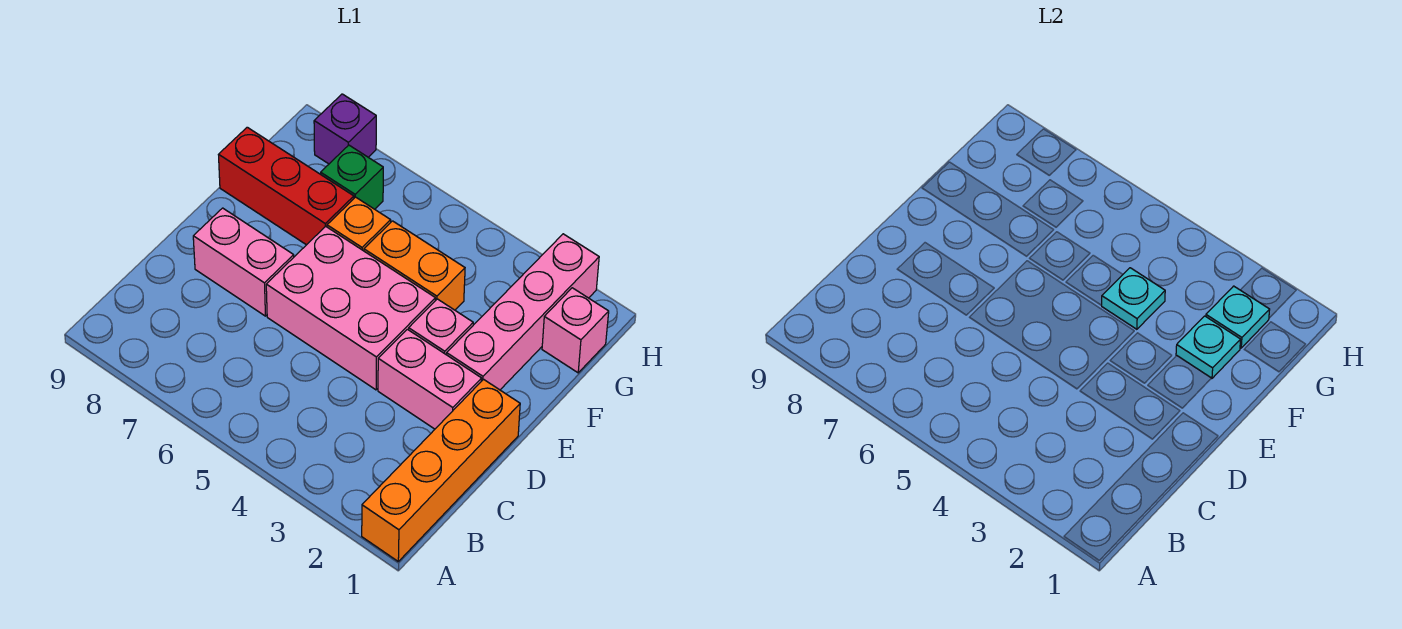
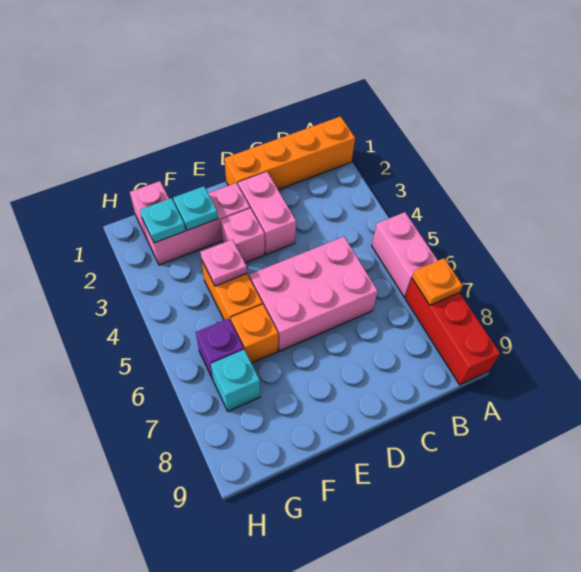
none -> orange plate A7 level 2
pink brick D4:E6 level 1 -> pink brick C5:E6 level 1
pink brick D7:D8 level 1 -> pink brick A5:A6 level 1
pink brick E2:H2 level 1 -> pink brick E2:G2 level 1
cyan plate F4 level 2 -> pink plate F4 level 2
red brick F7:F9 level 1 -> red brick A7:A9 level 1
green brick G7 level 1 -> cyan brick G7 level 1
purple brick H8 level 1 -> purple brick G6 level 1

